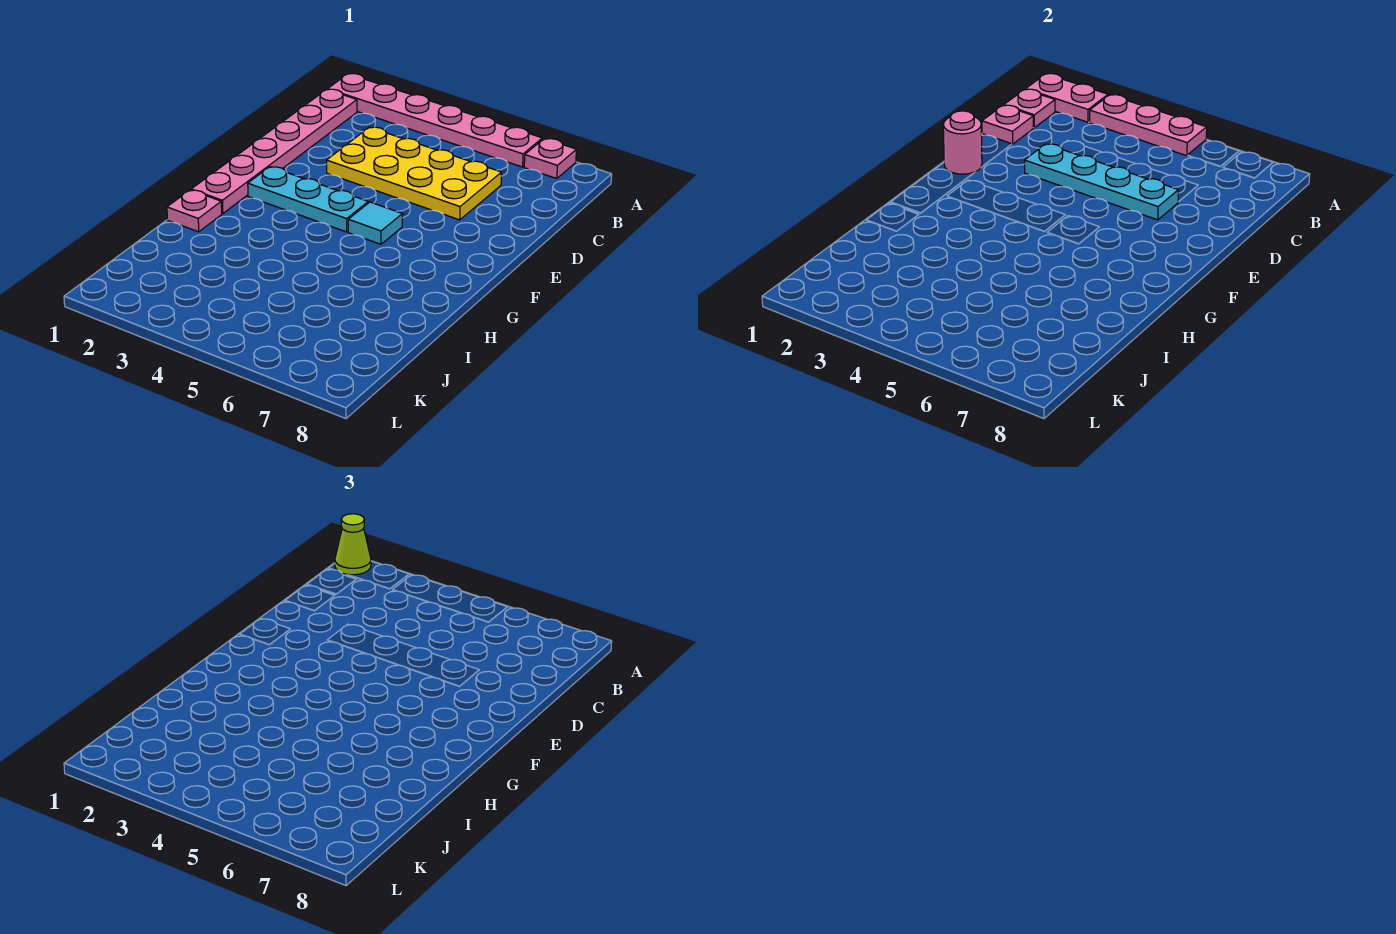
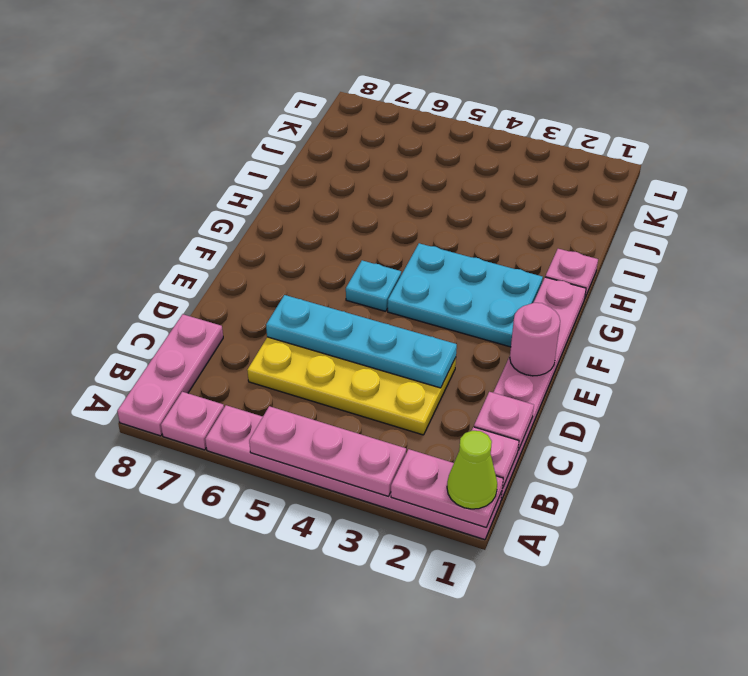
none -> pink plate A8:C8 level 1
cyan plate F2:F4 level 1 -> cyan plate F2:G4 level 1
cyan tile F5 level 1 -> cyan plate F5 level 1

